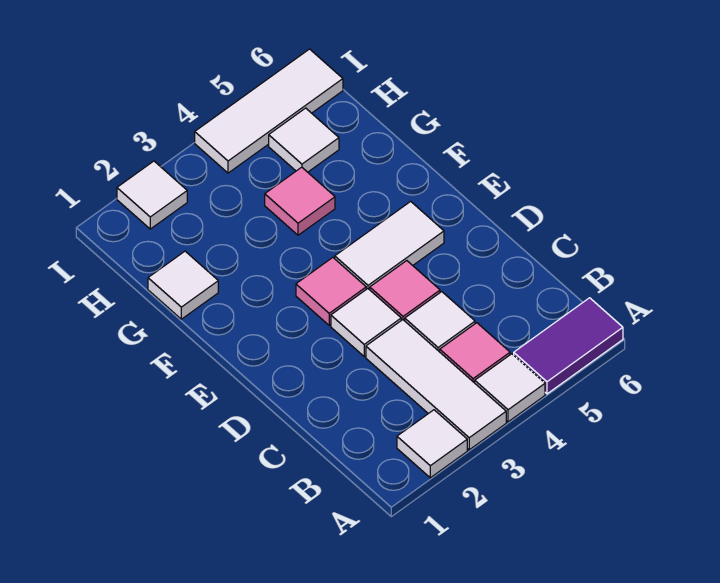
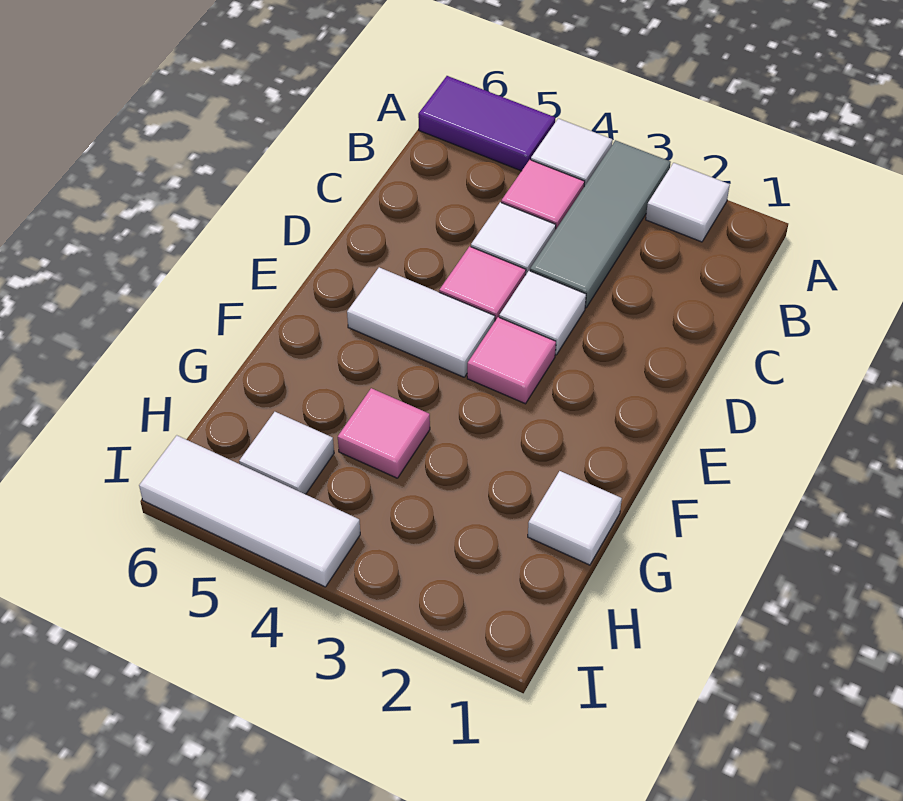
white tile A3:C3 level 1 -> grey tile A3:C3 level 1
white tile I2 level 1 -> none

